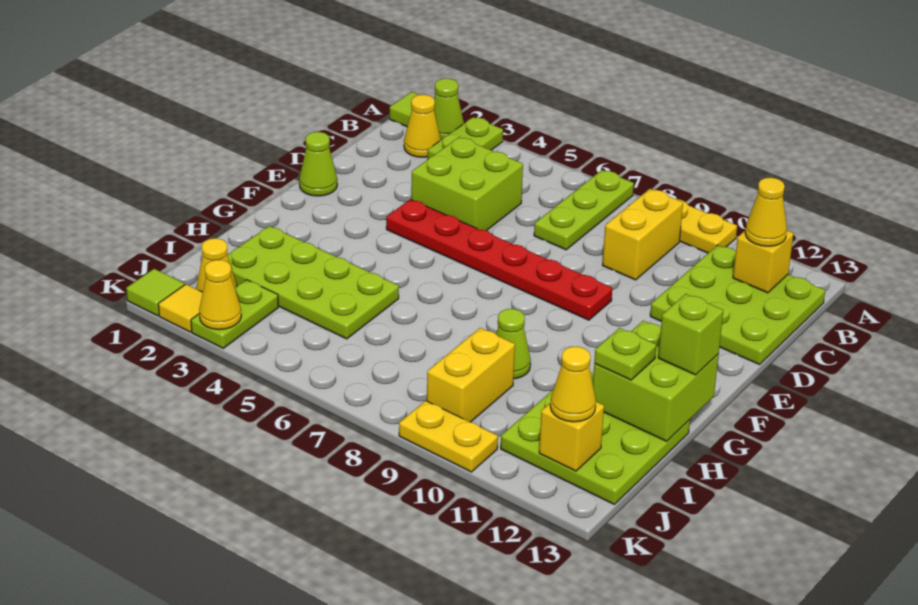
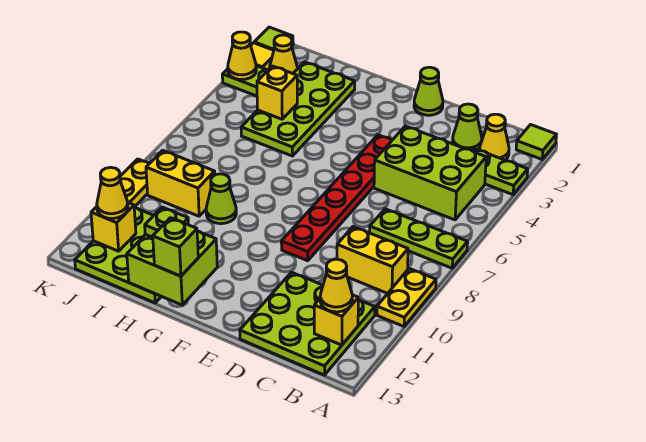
lime cone A2 level 1 -> lime cone C2 level 1
lime brick C4:D5 level 1 -> lime brick B4:D5 level 1
none -> yellow brick I4 level 2

